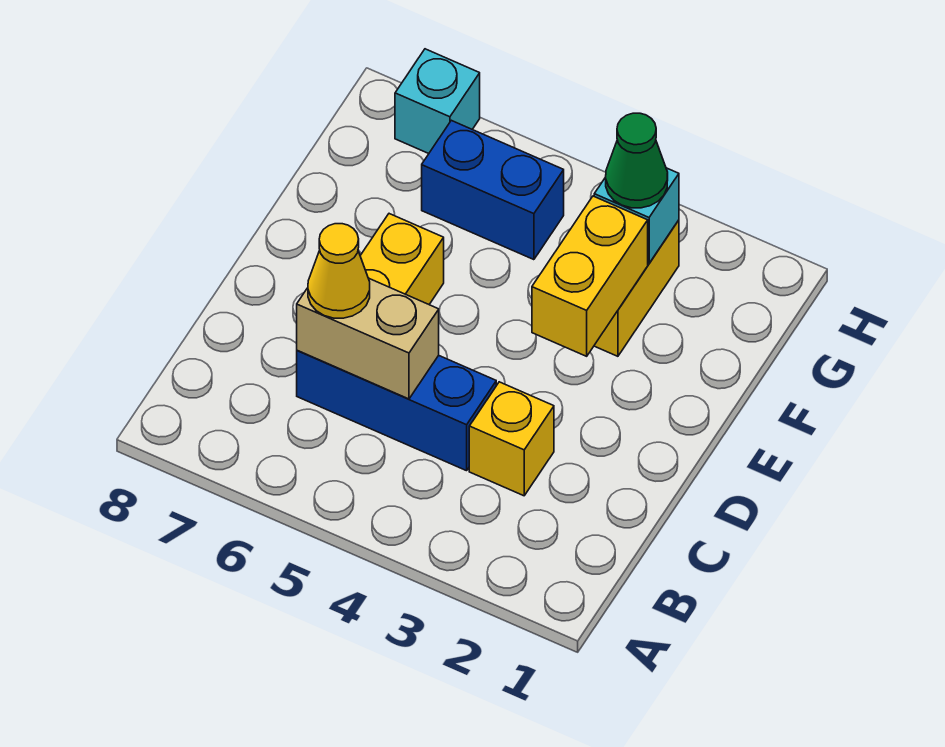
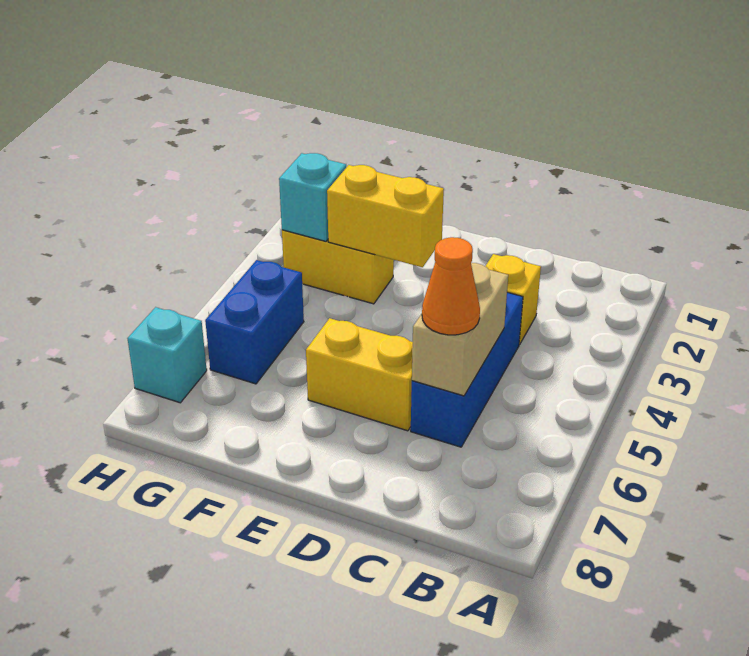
yellow cone C6 level 3 -> orange cone C6 level 3
green cone G3 level 3 -> none

